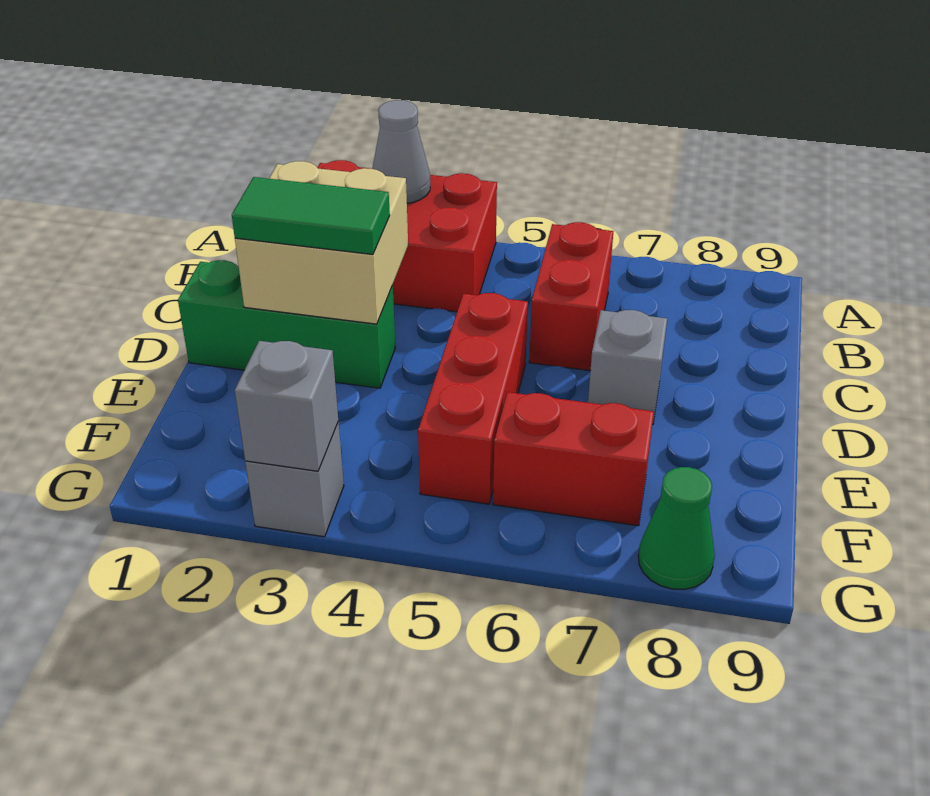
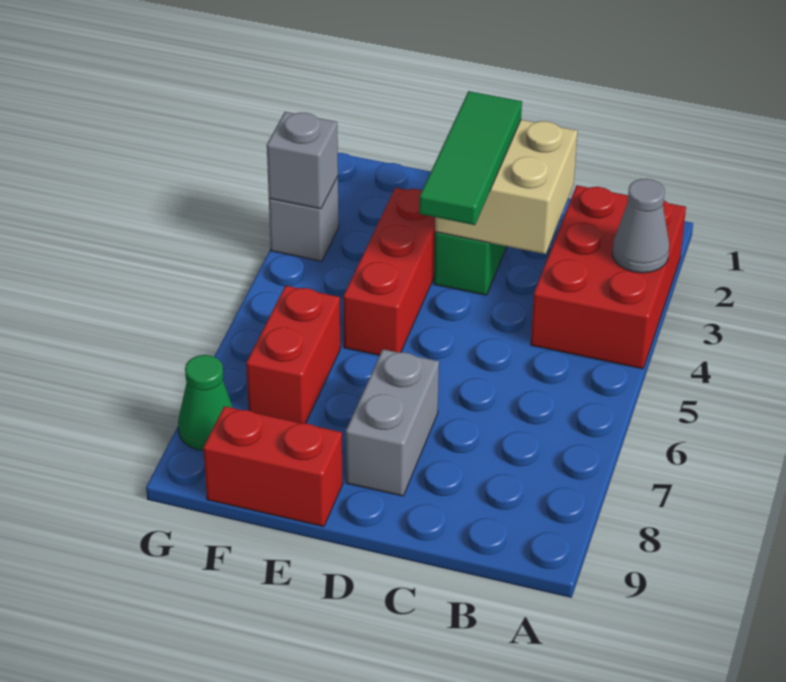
red brick B6:C6 level 1 -> red brick E9:F9 level 1
green tile D2:D3 level 3 -> green tile D2:D4 level 3
red brick D5:F5 level 1 -> red brick E3:E5 level 1
grey brick D7 level 1 -> grey brick D7:D8 level 1

